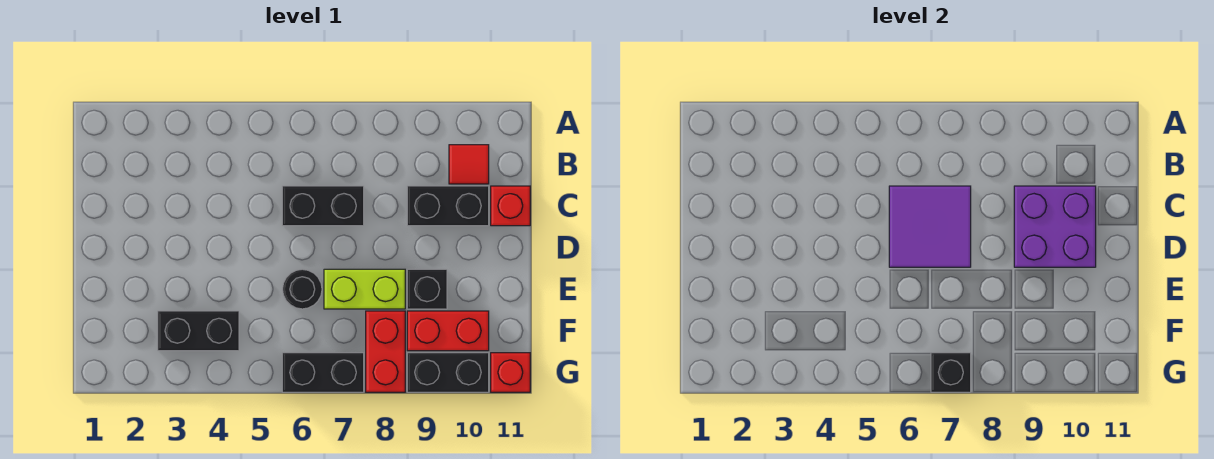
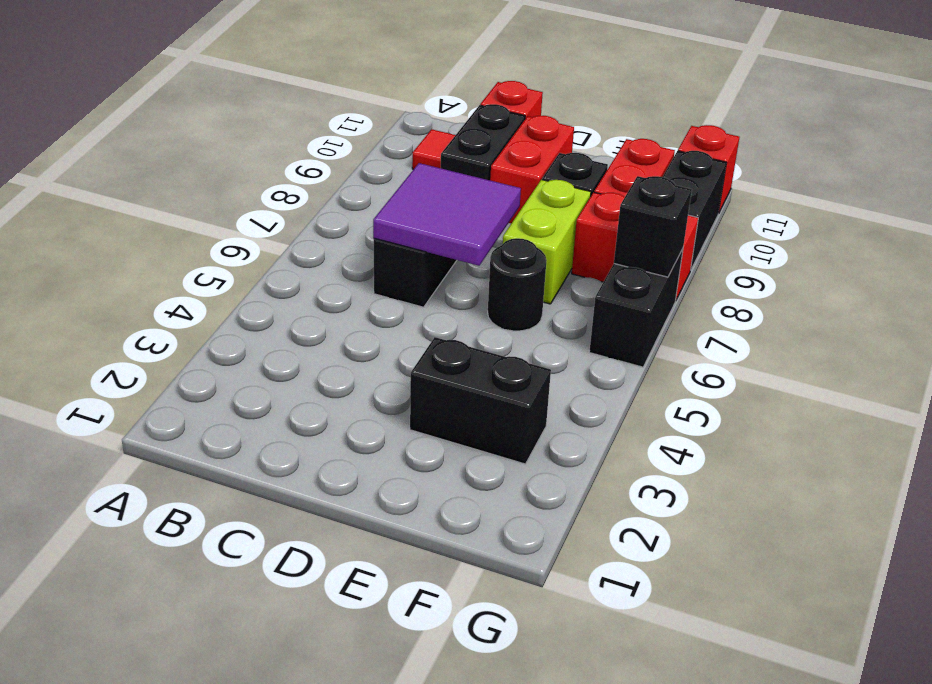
purple brick C9:D10 level 2 -> none
none -> red brick D9:D10 level 1
black brick F3:F4 level 1 -> black brick E3:F3 level 1

